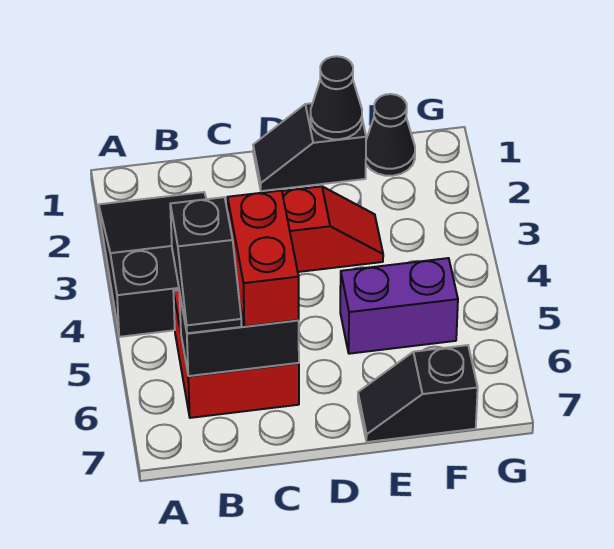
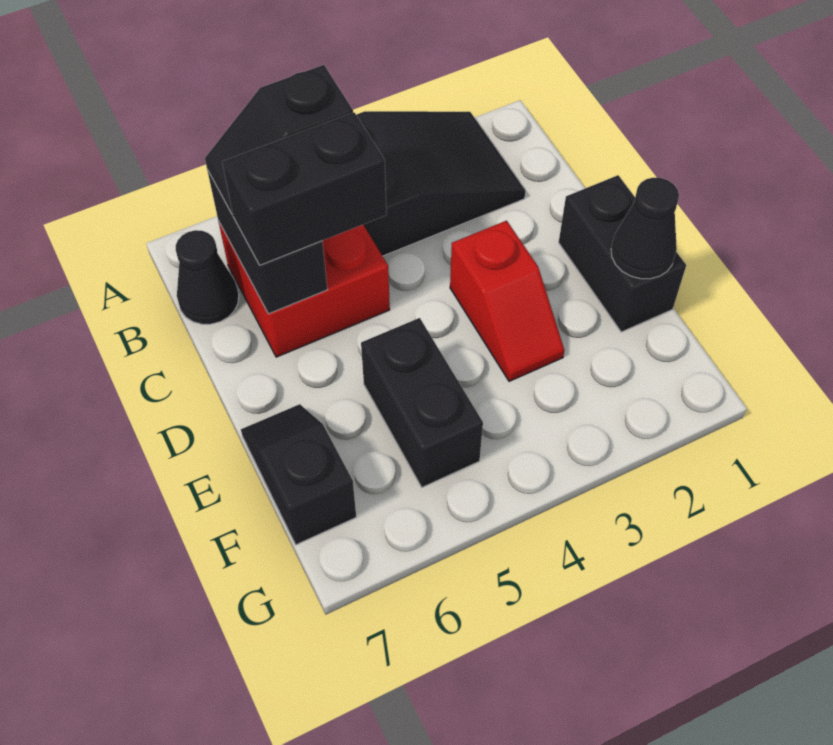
red brick C5:C6 level 3 -> black brick C5:C6 level 3
black slope D1:E1 level 1 top E -> black brick D1:E1 level 1
purple brick E5:F5 level 1 -> black brick E5:F5 level 1
black cone F1 level 1 -> black cone B7 level 1

